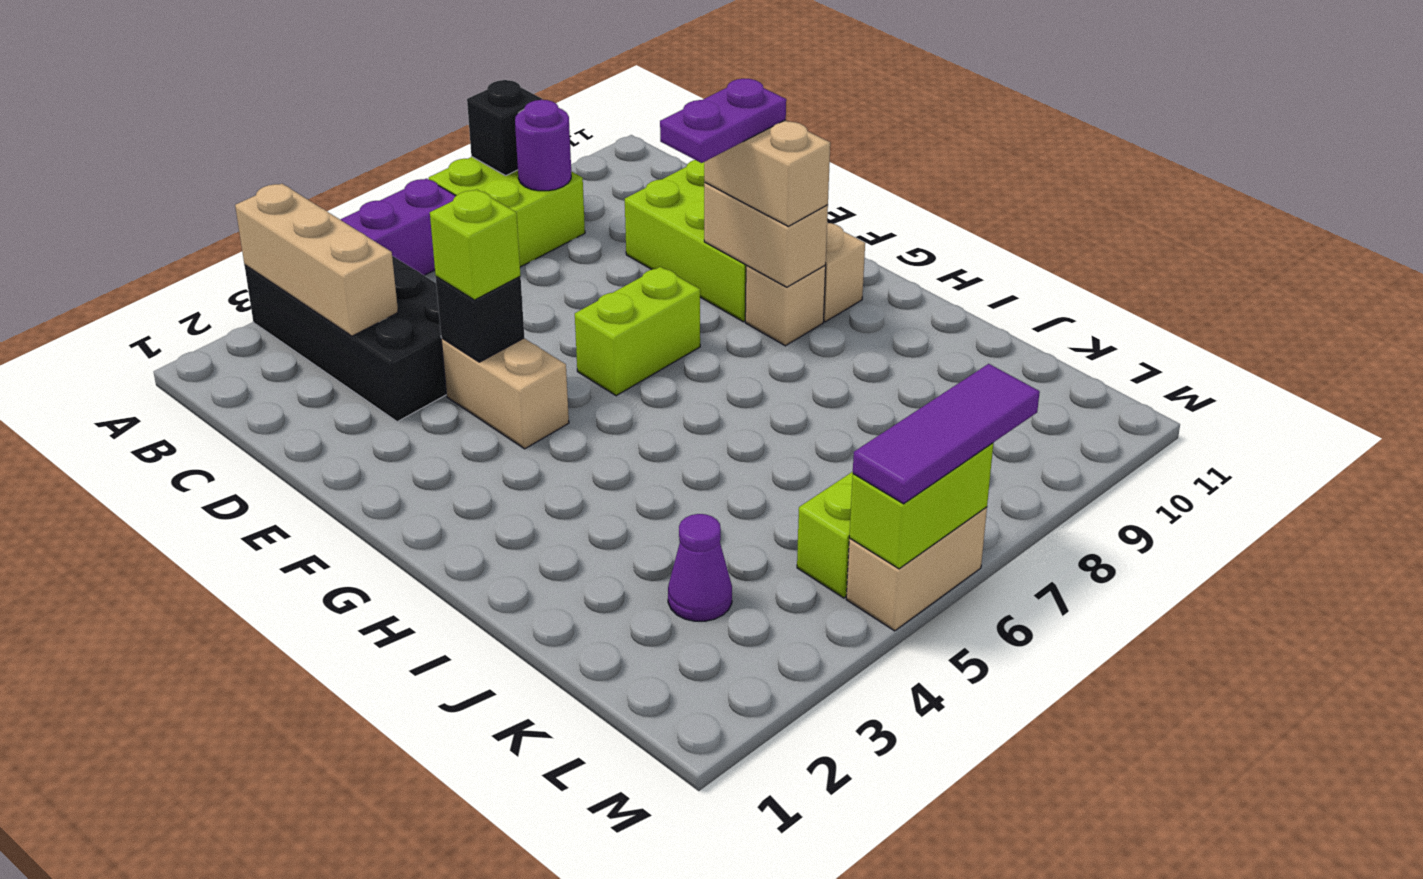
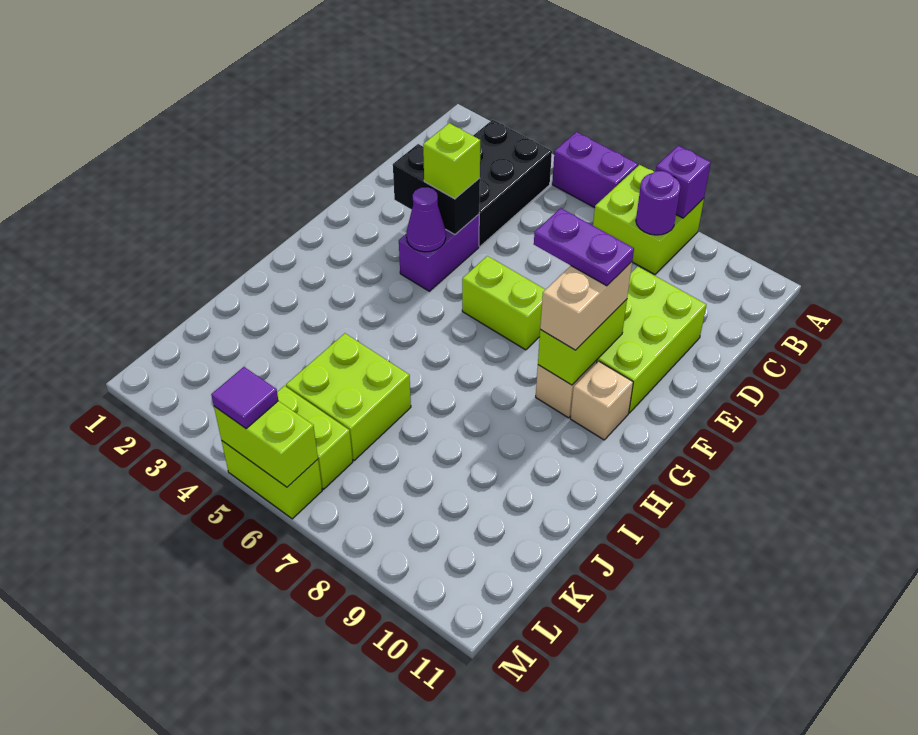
black brick A3:D4 level 1 -> black brick B3:D4 level 1
tan brick A3:C3 level 2 -> none
black brick A8 level 2 -> purple brick A8 level 2
tan brick E4:F4 level 1 -> purple brick E4:F4 level 1
black brick E4 level 2 -> black brick E3:E4 level 2
tan brick F9:G9 level 2 -> lime brick F9:G9 level 2
none -> lime brick J5:K6 level 1
purple cone K3 level 1 -> purple cone F4 level 2
tan brick M5:M6 level 1 -> lime brick M5:M6 level 1
purple tile M5:M7 level 3 -> purple tile M5 level 3

